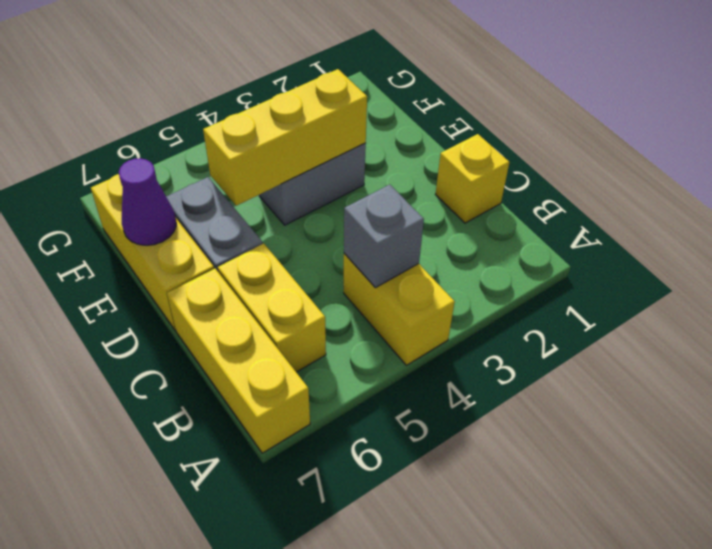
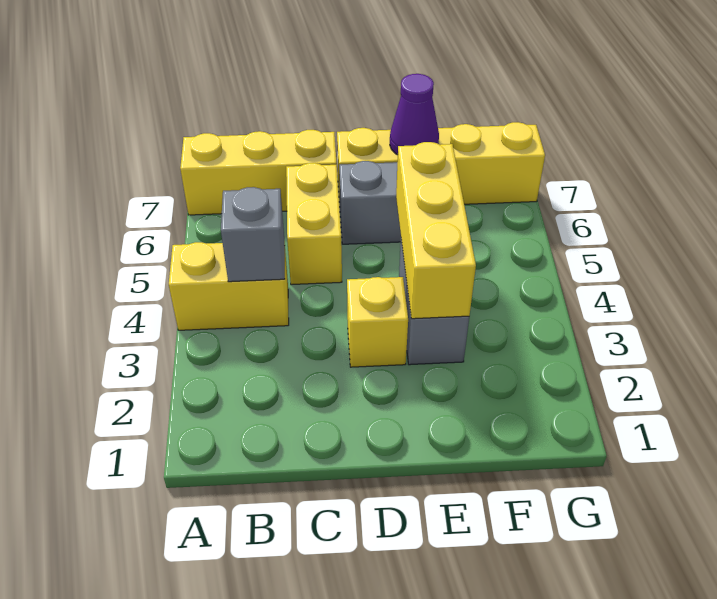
yellow brick B6:C6 level 1 -> yellow brick C5:C6 level 1
yellow brick C1 level 1 -> yellow brick D3 level 1
yellow brick D7:F7 level 1 -> yellow brick D7:G7 level 1

